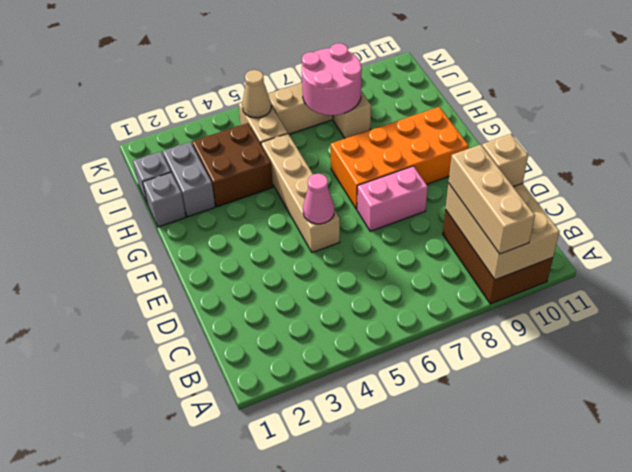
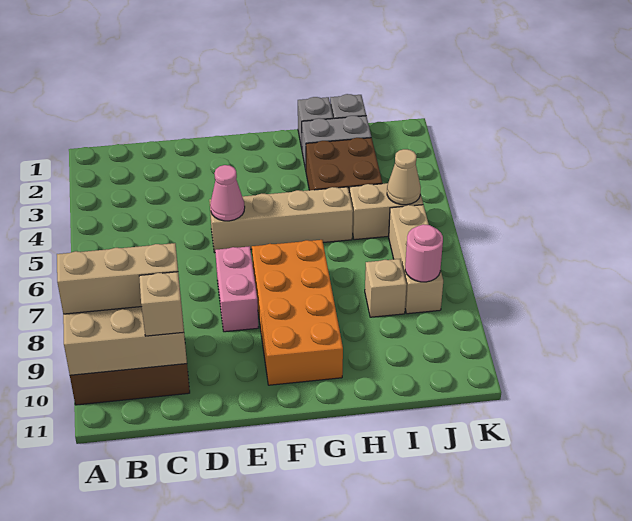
pink round brick I7:J8 level 2 -> pink round brick J8 level 2

